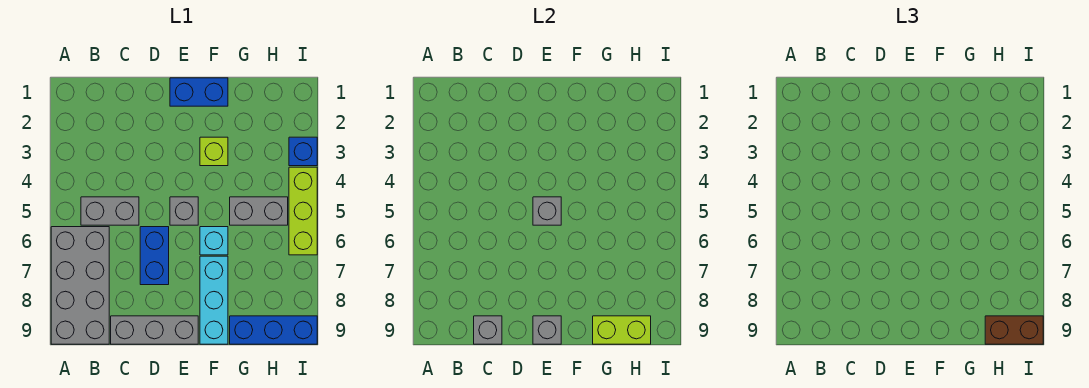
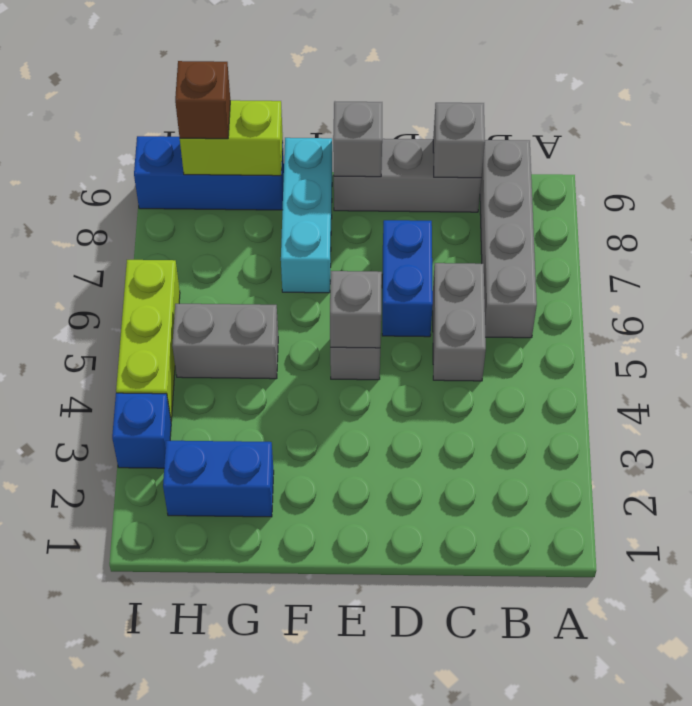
grey brick A6:B9 level 1 -> grey brick B6:B9 level 1
grey brick B5:C5 level 1 -> grey brick C5:C6 level 1
blue brick E1:F1 level 1 -> blue brick G2:H2 level 1
lime brick F3 level 1 -> none
cyan brick F6 level 1 -> none
brown brick H9:I9 level 3 -> brown brick H9 level 3

